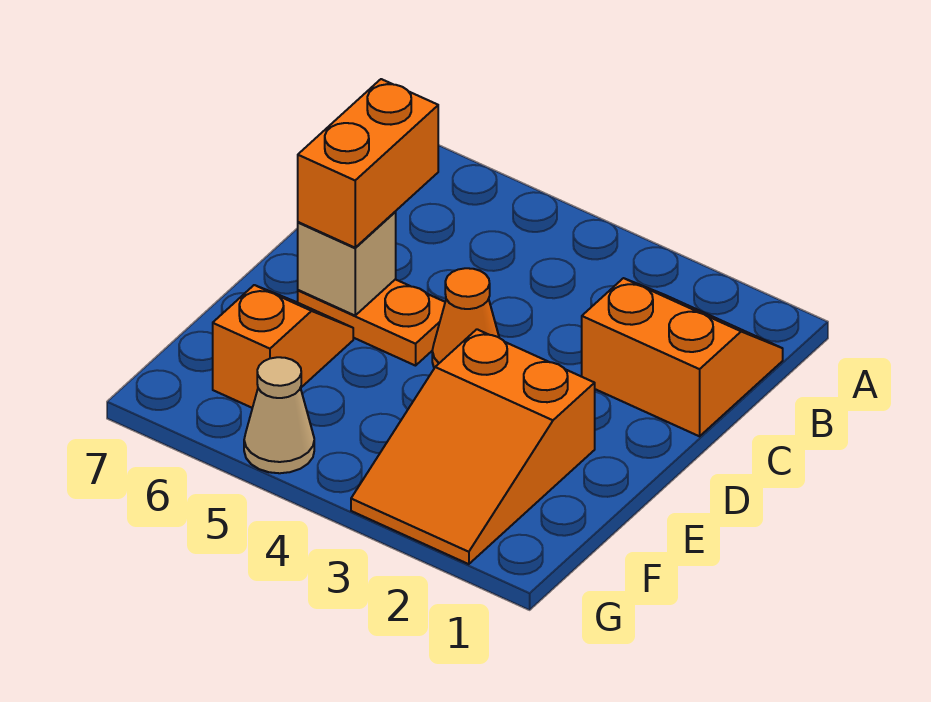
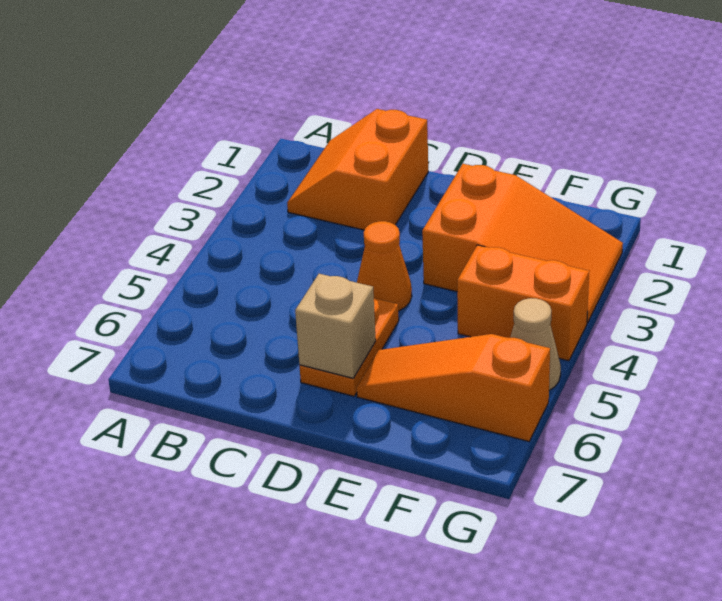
orange brick C6:D6 level 3 -> orange brick F4:G4 level 1
orange slope E6:F6 level 1 top F -> orange slope E6:G6 level 1 top G

